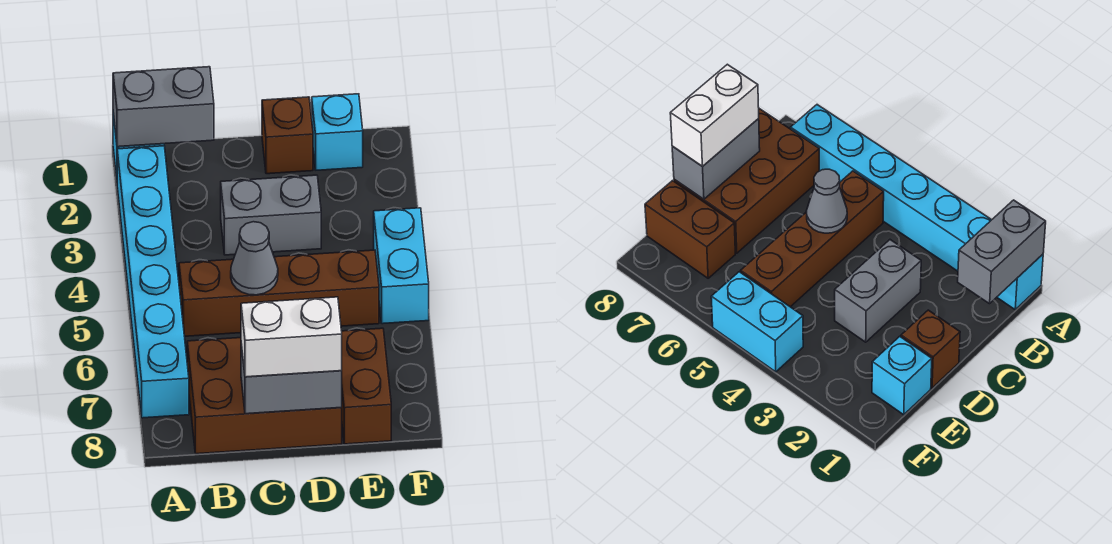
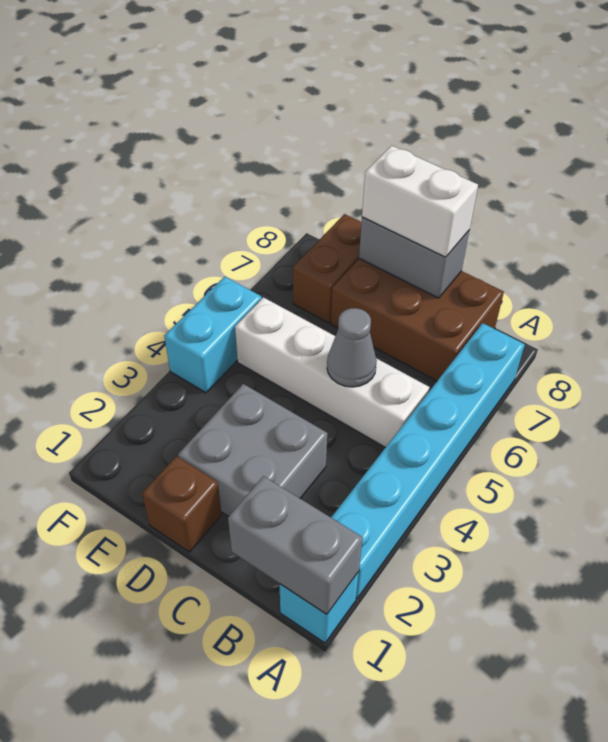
brown brick B5:E5 level 1 -> white brick B5:E5 level 1
grey brick C3:D3 level 1 -> grey brick C2:D3 level 1
cyan brick E1 level 1 -> none

